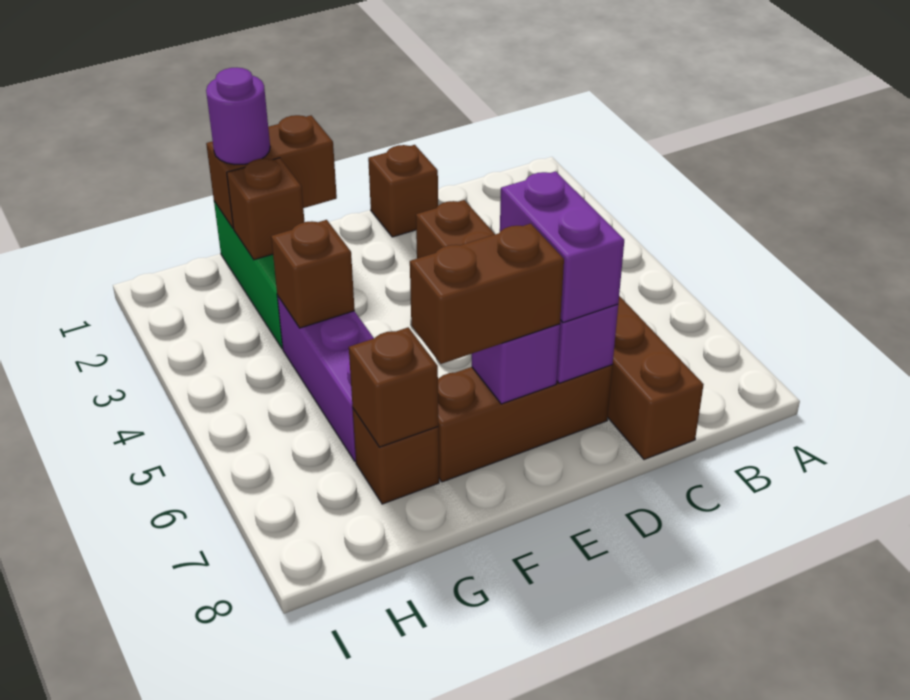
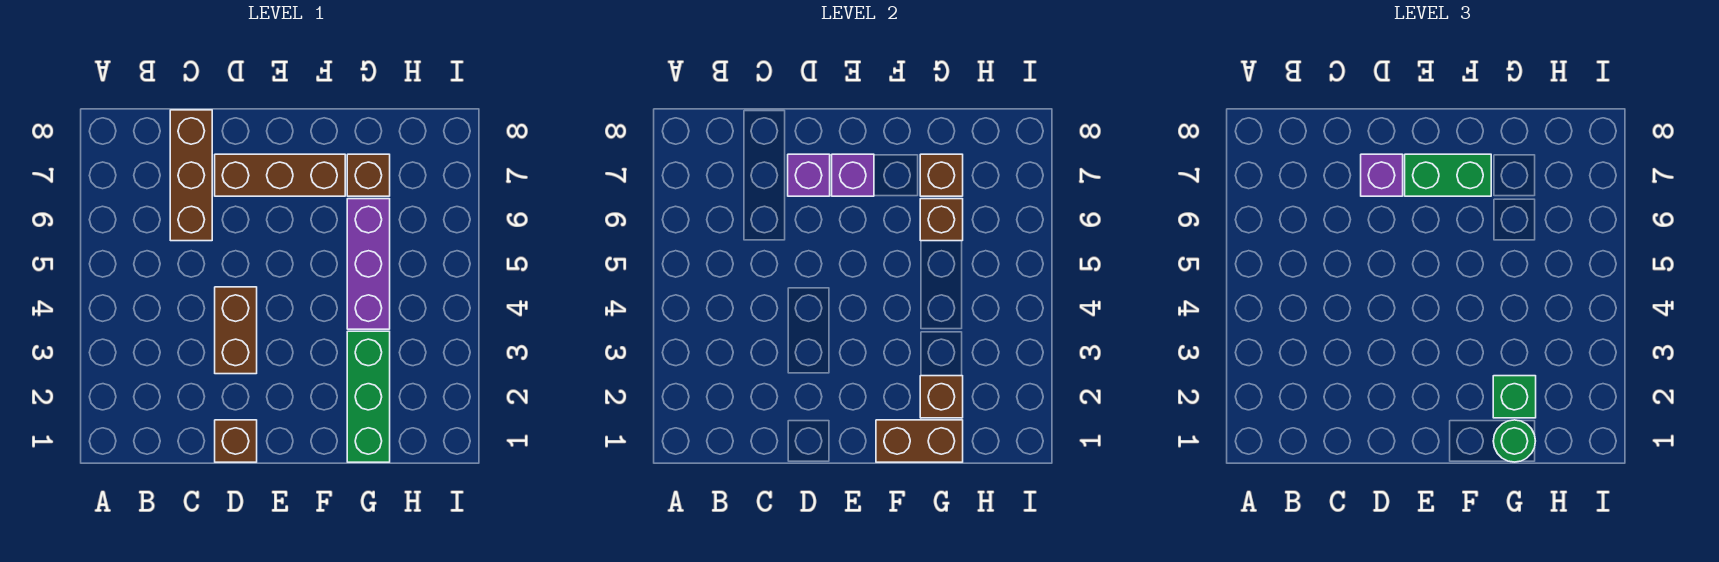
purple brick D6:D7 level 3 -> purple brick D7 level 3
brown brick E7:F7 level 3 -> green brick E7:F7 level 3
purple round brick G1 level 3 -> green round brick G1 level 3
none -> green brick G2 level 3
brown brick G4 level 2 -> brown brick G6 level 2

